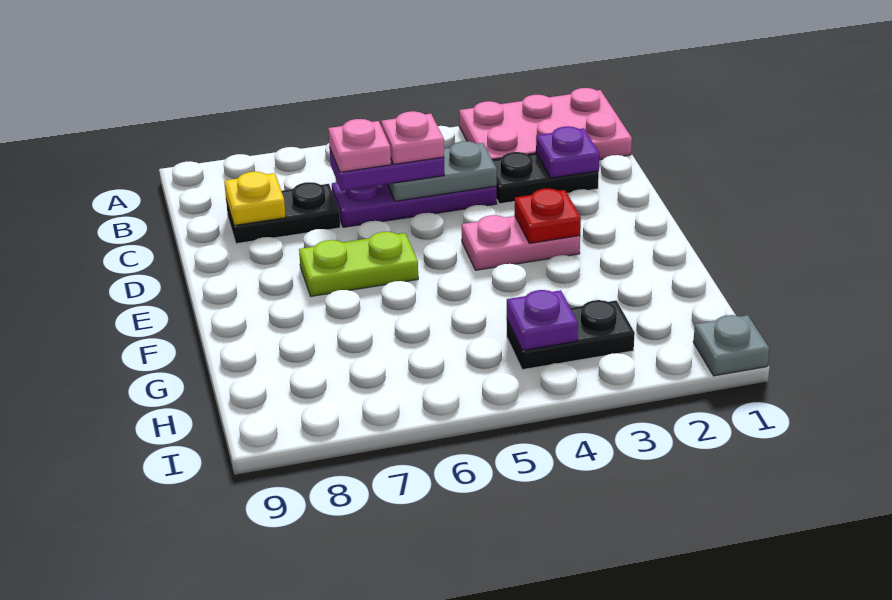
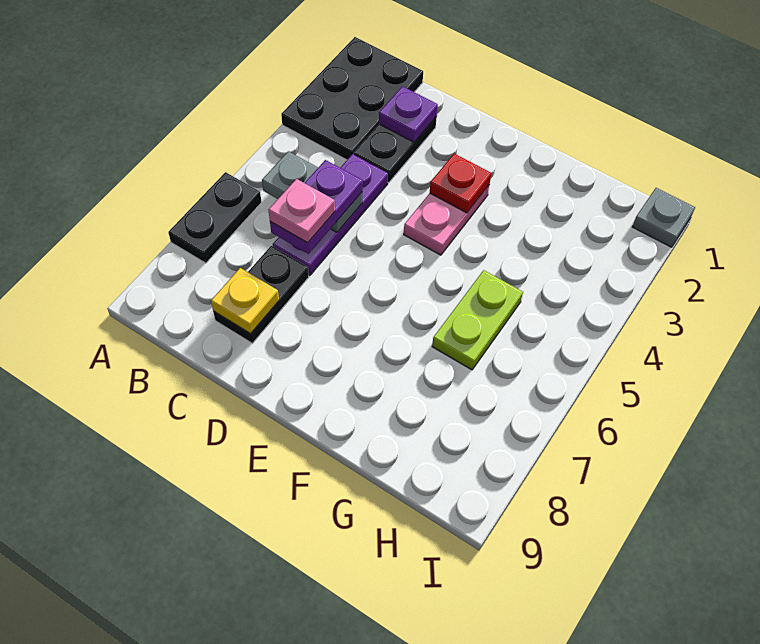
pink plate A1:B3 level 1 -> black plate A1:B3 level 1
grey plate C4:C5 level 2 -> grey plate B5:C5 level 2
pink plate C5 level 4 -> none
lime plate E6:E7 level 1 -> lime plate G5:G6 level 1
black plate H3:H4 level 1 -> black plate A6:A7 level 1
purple plate H4 level 2 -> none

